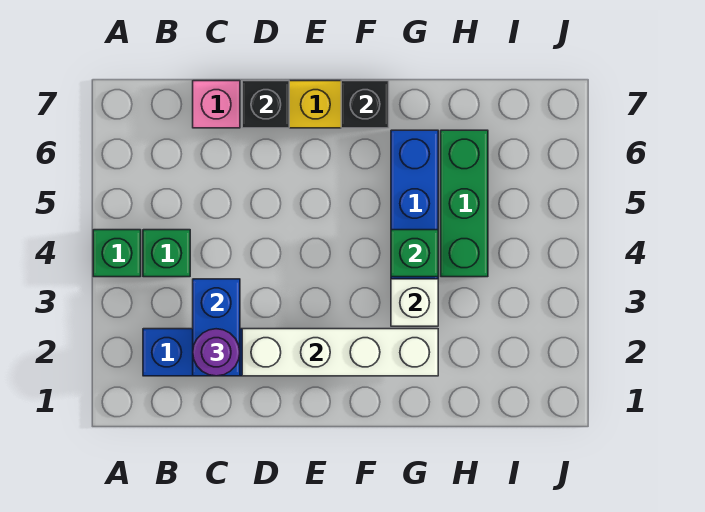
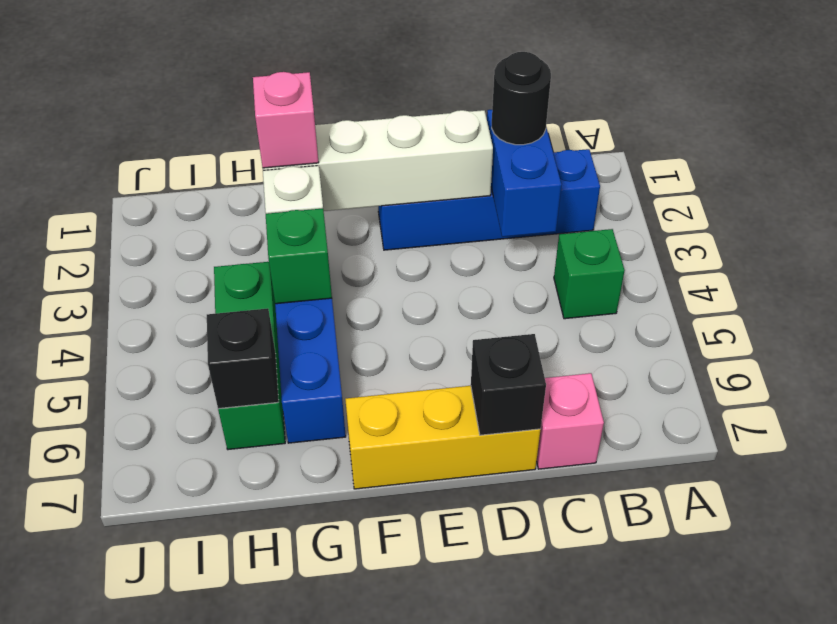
green brick A4 level 1 -> none
purple round brick C2 level 3 -> black round brick C2 level 3
black brick F7 level 2 -> black brick H6 level 2
none -> pink brick G2 level 3

